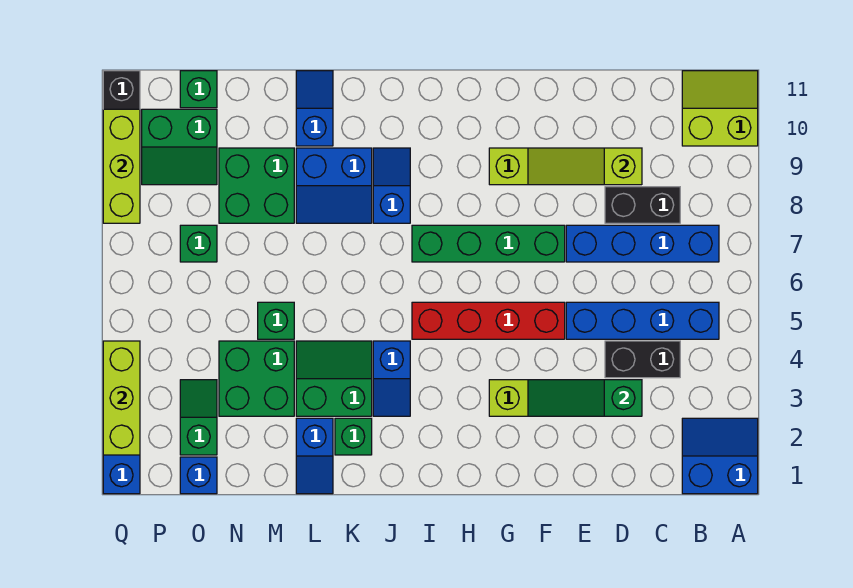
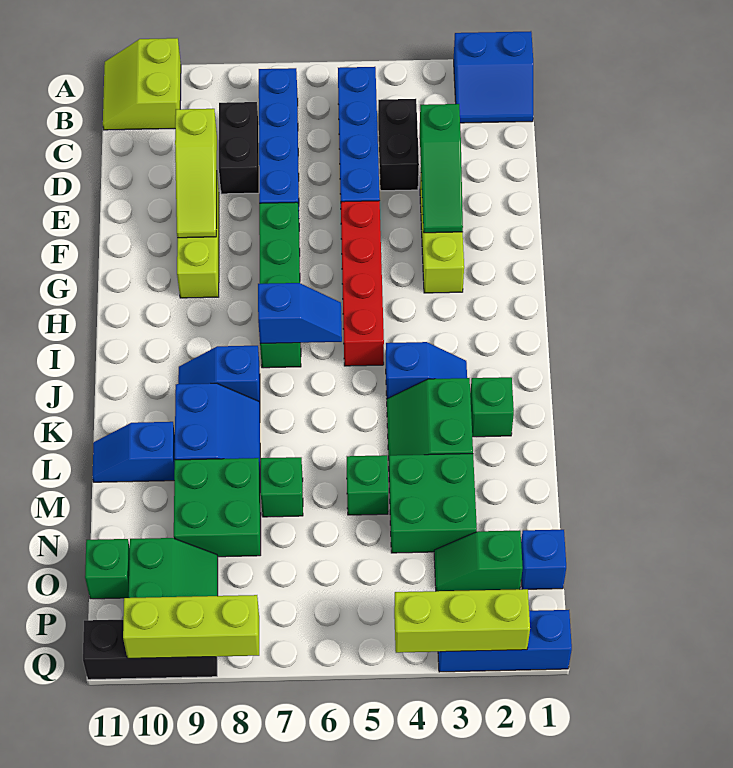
blue slope A1:B2 level 1 top 1 -> blue slope A1:B2 level 1 top A
blue slope L1:L2 level 1 top 2 -> blue slope I6:I7 level 2 top 7
green brick O7 level 1 -> green brick M7 level 1

